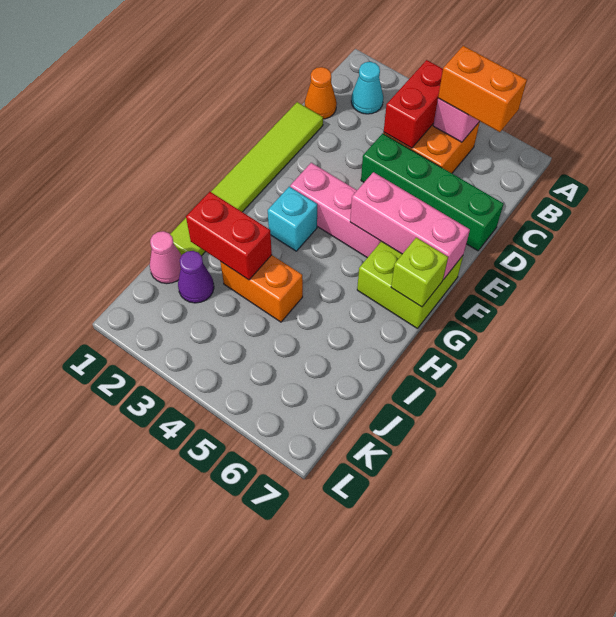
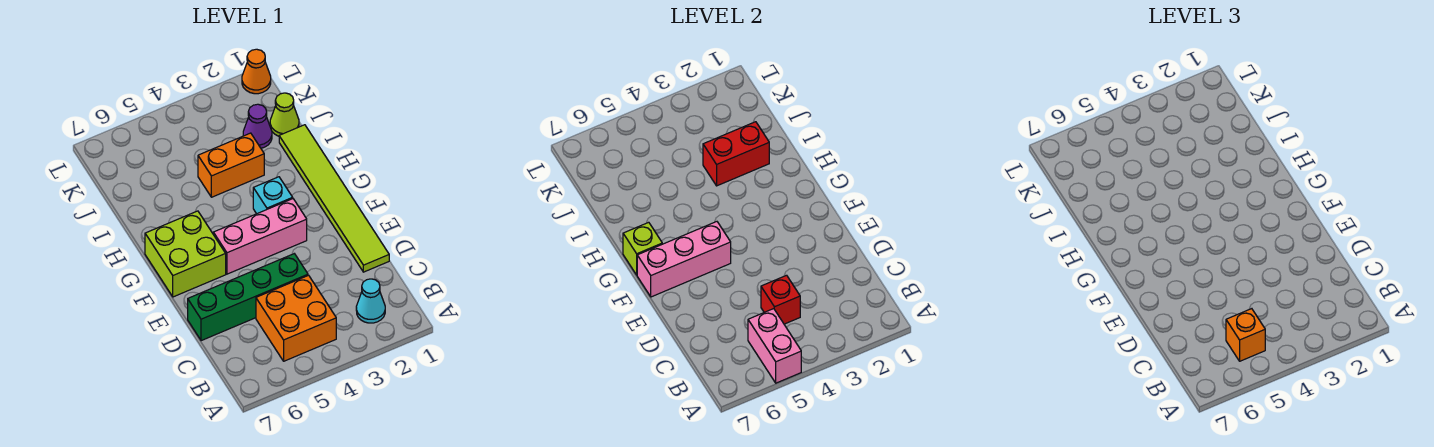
red brick B4:C4 level 2 -> red brick C4 level 2
orange brick B5:B6 level 3 -> orange brick B5 level 3
orange cone C1 level 1 -> orange cone L1 level 1
pink cone J1 level 1 -> lime cone J1 level 1

